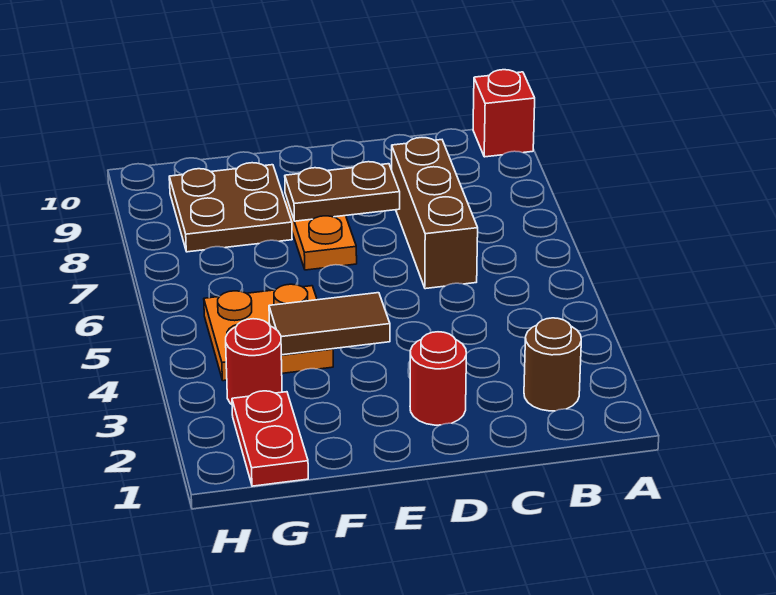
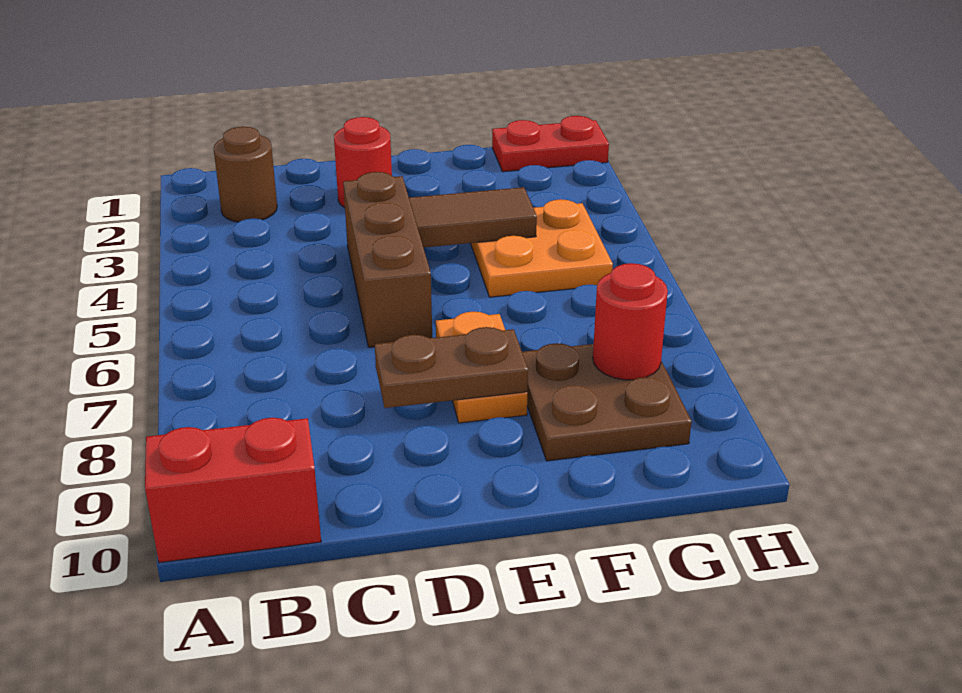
red brick A10 level 1 -> red brick A10:B10 level 1
brown brick C6:C8 level 1 -> brown brick D4:D6 level 1
red plate G1:G2 level 1 -> red plate G1:H1 level 1
red round brick G3 level 1 -> red round brick G8 level 2

